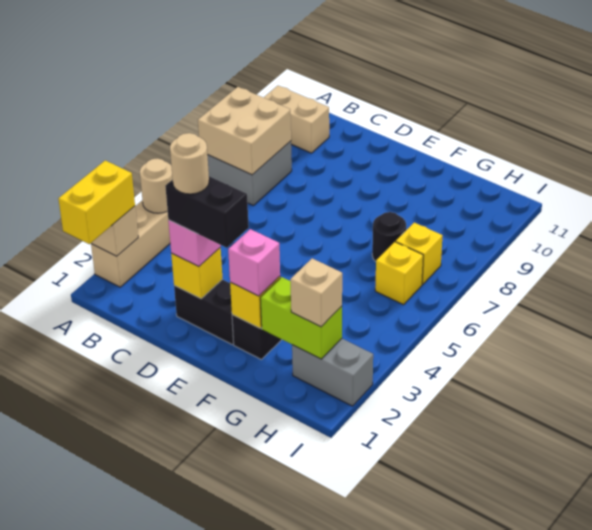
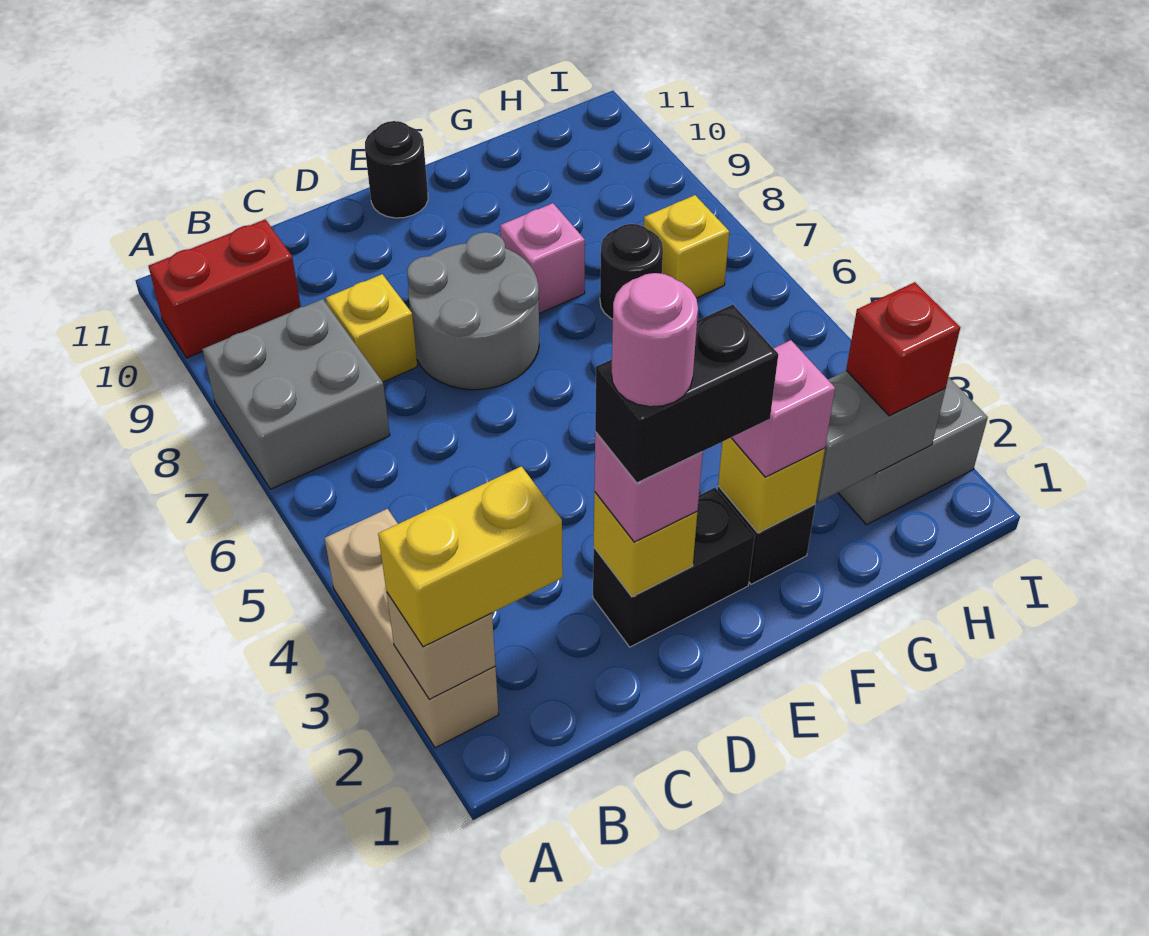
yellow brick A1:A2 level 3 -> yellow brick A2:B2 level 3
tan round brick A4 level 2 -> none
tan brick A7:B8 level 2 -> none
tan brick A10:B10 level 1 -> red brick A10:B10 level 1
tan round brick D2 level 5 -> pink round brick D2 level 5
none -> grey round brick D7:E8 level 1
none -> black round brick E11 level 1
none -> pink brick F8 level 1
lime brick G2:H2 level 2 -> grey brick G2:H2 level 2
tan brick H2 level 3 -> red brick H2 level 3
yellow brick H6 level 1 -> yellow brick C8 level 1

